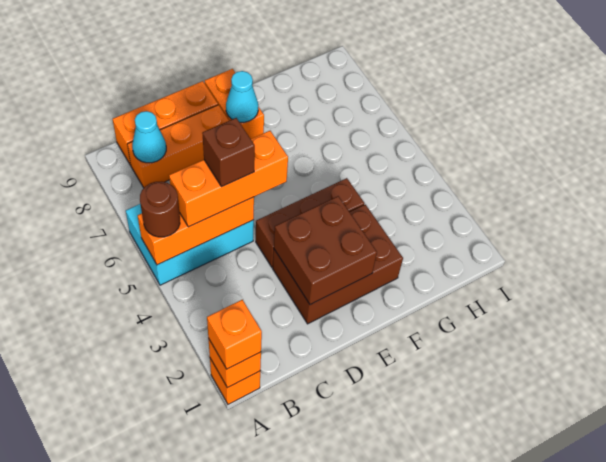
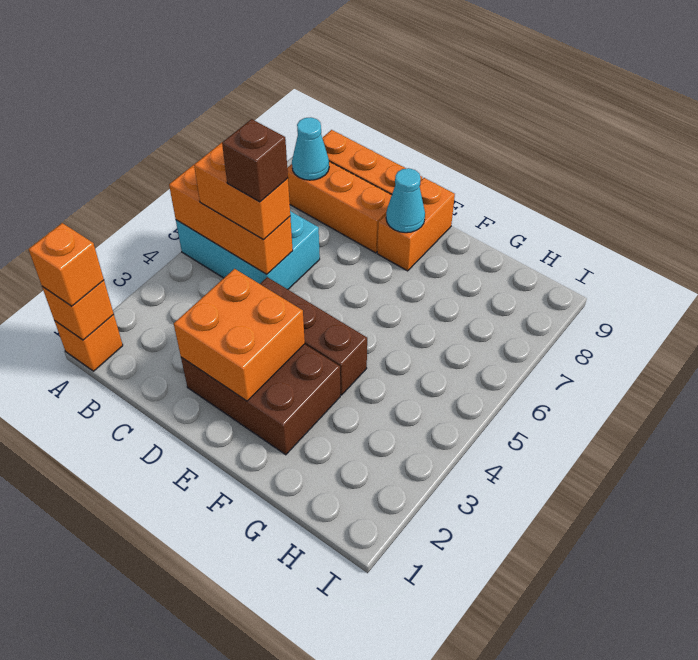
brown round brick A5 level 3 -> none
orange brick B5:D5 level 3 -> orange brick B5:C5 level 3
brown brick D2:E3 level 2 -> orange brick D2:E3 level 2

